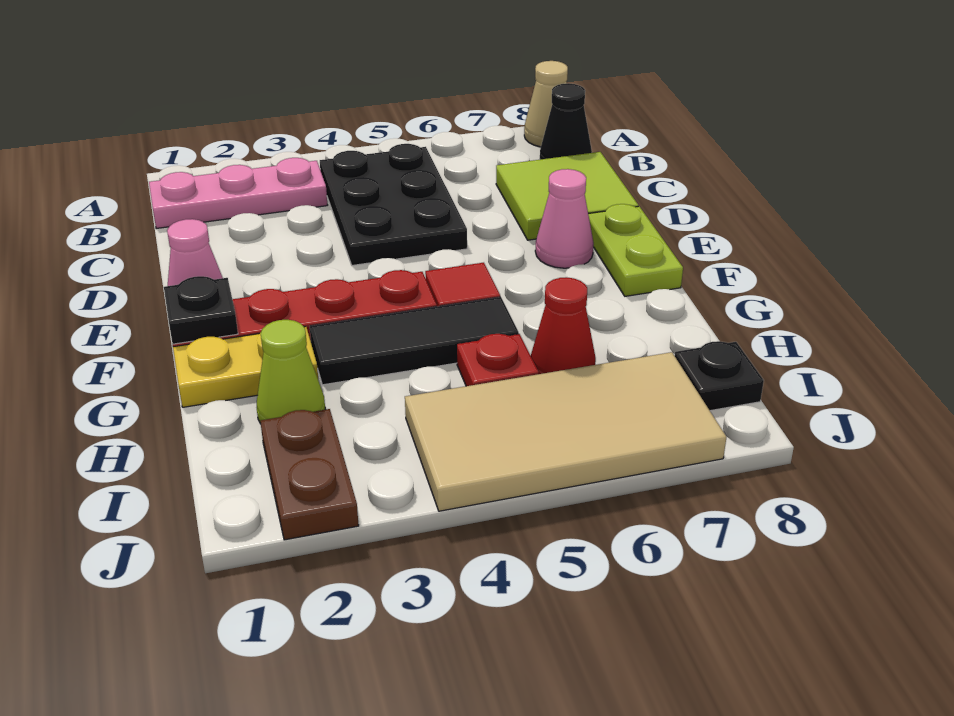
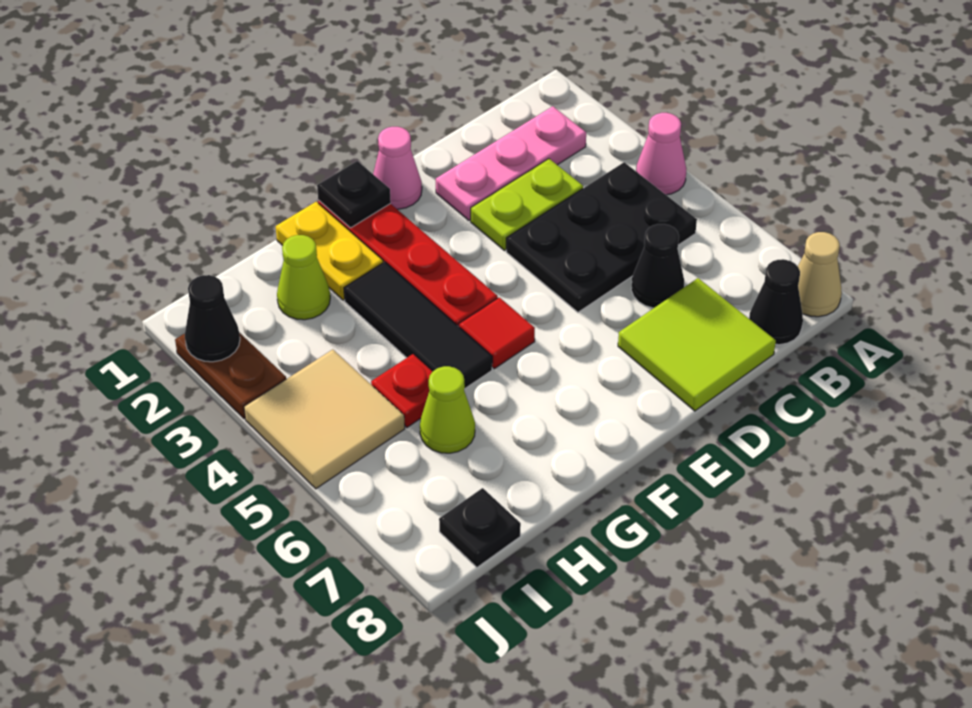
pink plate B1:B3 level 1 -> pink plate B2:D2 level 1
none -> black cone C6 level 1
pink cone E7 level 1 -> pink cone A4 level 1
lime plate E8:F8 level 1 -> lime plate C3:D3 level 1
red cone H6 level 1 -> lime cone H6 level 1
brown plate I2:J2 level 1 -> brown plate J2:J3 level 1
tan tile I4:J7 level 1 -> tan tile I4:J5 level 1
none -> black cone J2 level 2

